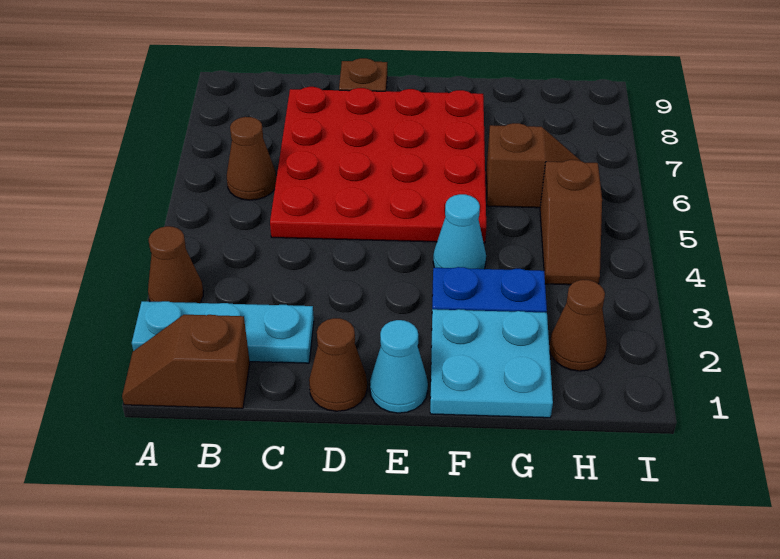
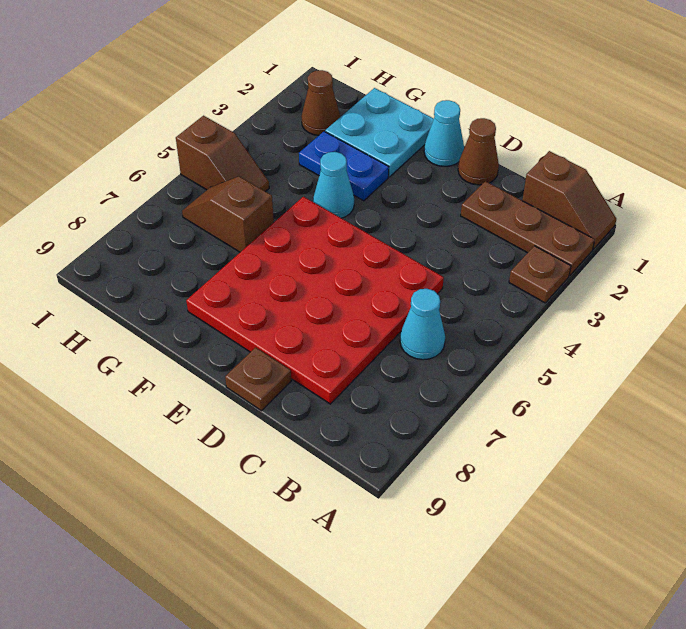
cyan plate A2:C2 level 1 -> brown plate A2:C2 level 1
brown cone A3 level 1 -> brown plate A3 level 1
brown cone B6 level 1 -> cyan cone B6 level 1
brown slope H4:H5 level 1 top 5 -> brown slope H5:I5 level 1 top I

